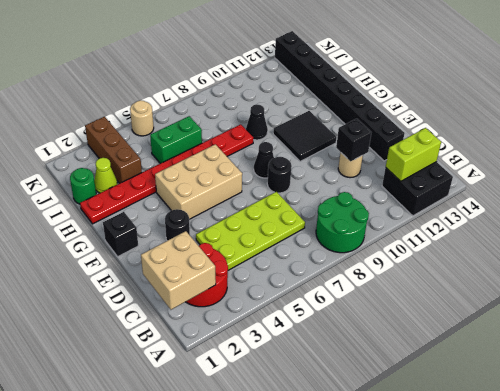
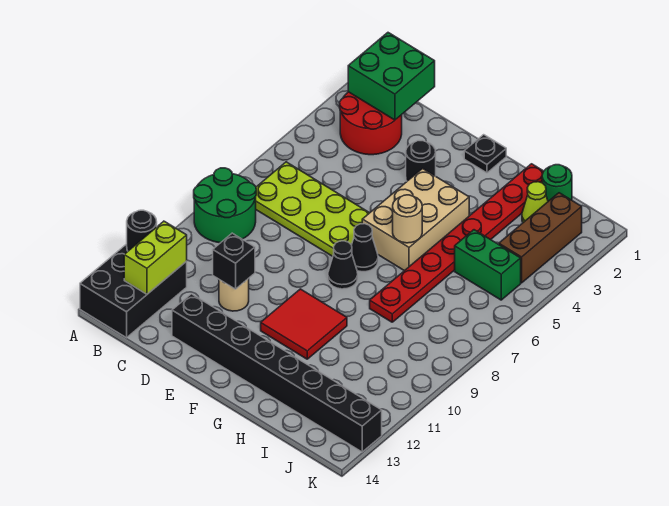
black brick A12:B13 level 1 -> black brick A12:B14 level 1
tan brick B1:C2 level 2 -> green brick B1:C2 level 2
lime plate C4:D7 level 1 -> lime plate B6:E7 level 1
black round brick E8 level 1 -> black round brick A12 level 2
black brick F1 level 1 -> black plate F1 level 1
black tile F10:G11 level 1 -> red tile F10:G11 level 1
black cone H9 level 1 -> black cone F7 level 1
brown brick I3:K3 level 1 -> brown brick J2:J4 level 1
green brick I5:I6 level 1 -> green brick I5:J5 level 1
tan round brick K5 level 1 -> tan round brick G6 level 2

